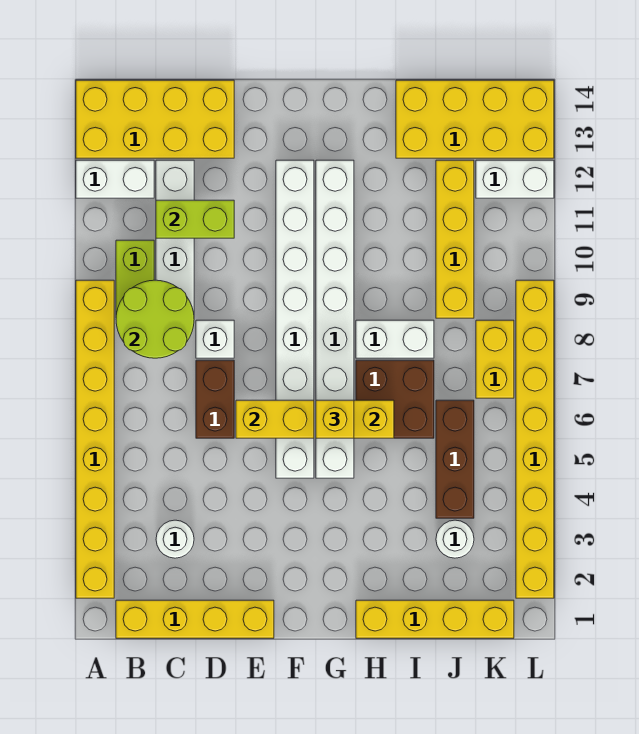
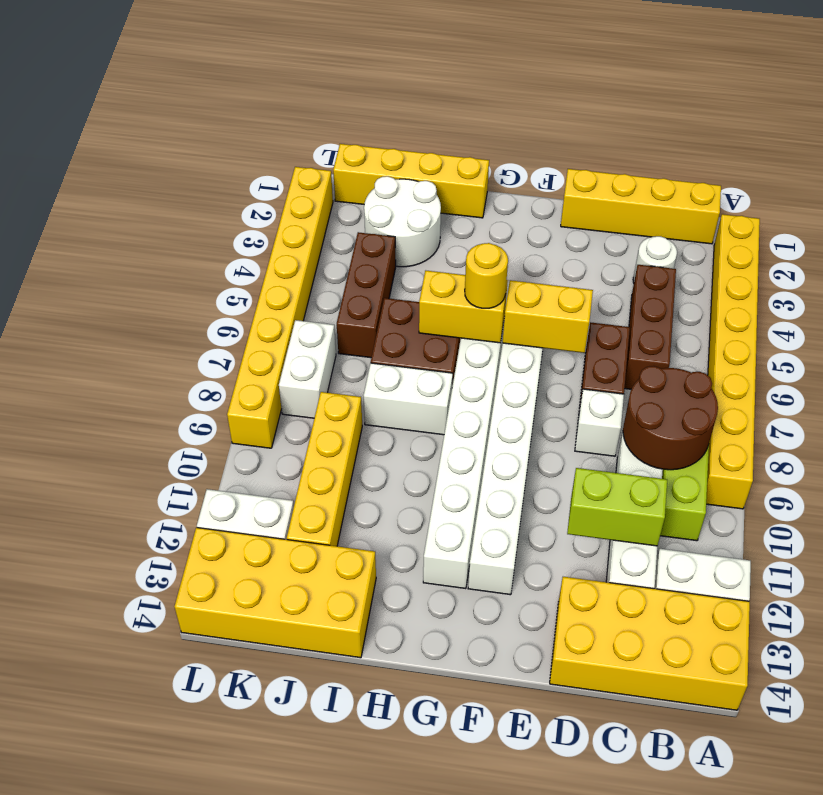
lime round brick B8:C9 level 2 -> brown round brick B8:C9 level 2
none -> brown brick C4:C6 level 1
yellow brick G6 level 3 -> yellow round brick G6 level 3
white round brick J3 level 1 -> white round brick I2:J3 level 1
yellow brick K7:K8 level 1 -> white brick K7:K8 level 1

